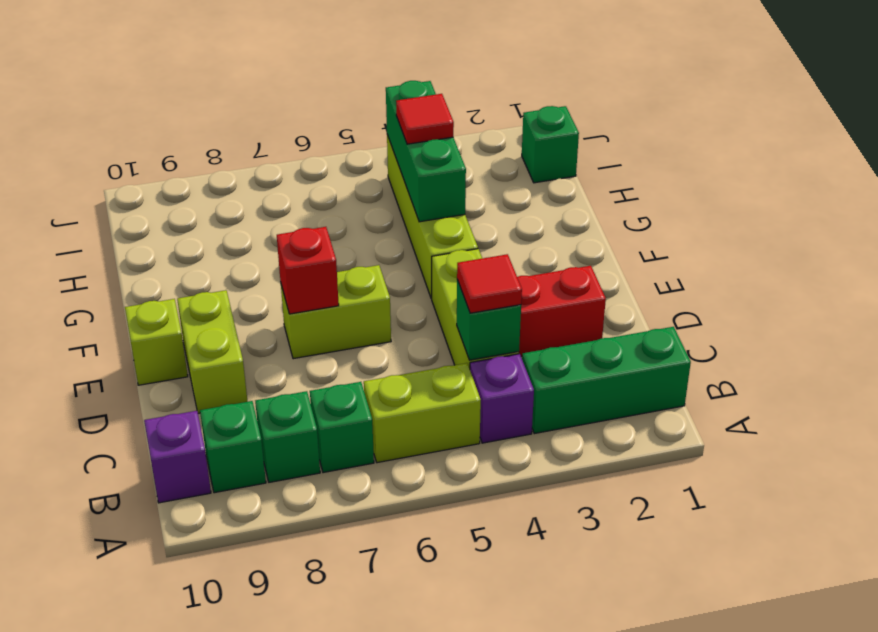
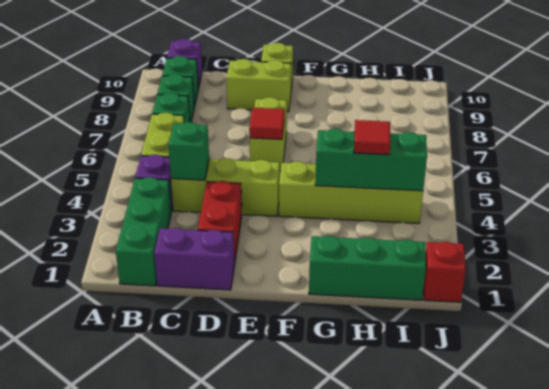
none -> purple brick C1:D1 level 1
red tile C4 level 3 -> red tile E6 level 2
red brick E7 level 2 -> red brick J1 level 1
green brick I1 level 1 -> green brick G1:I1 level 1

